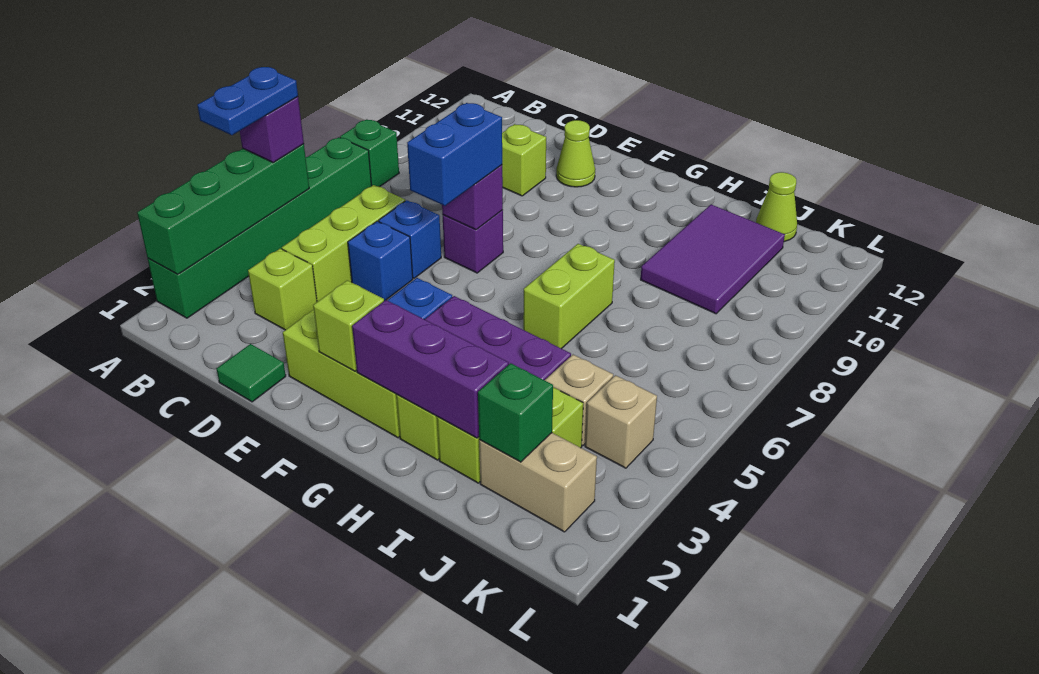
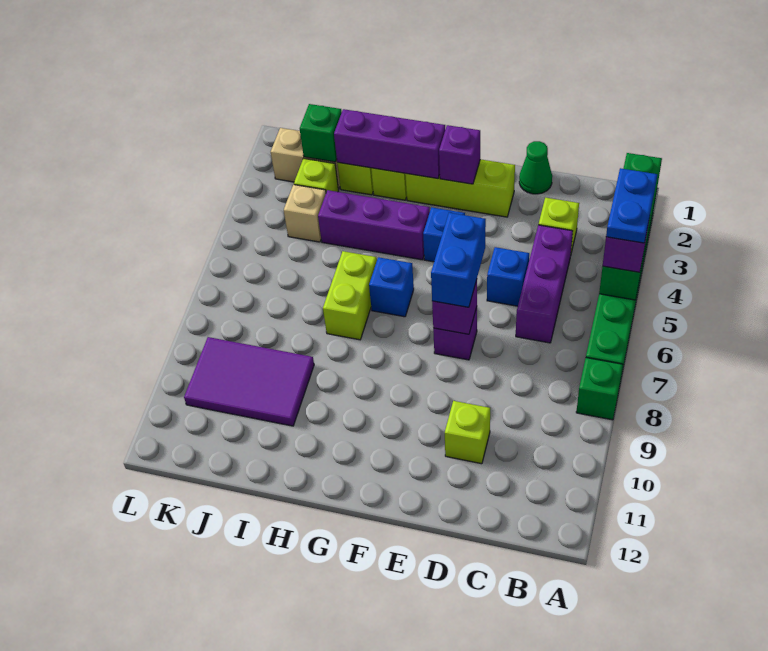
lime brick C4:C6 level 1 -> purple brick C4:C6 level 1
green tile D1 level 1 -> green cone D1 level 1
blue brick D6 level 1 -> blue brick G6 level 1
lime cone E11 level 1 -> none
lime brick F2 level 2 -> purple brick F2 level 2
purple tile I9:J11 level 1 -> purple tile I9:K10 level 1
lime cone J12 level 1 -> none
tan brick K4 level 1 -> none

